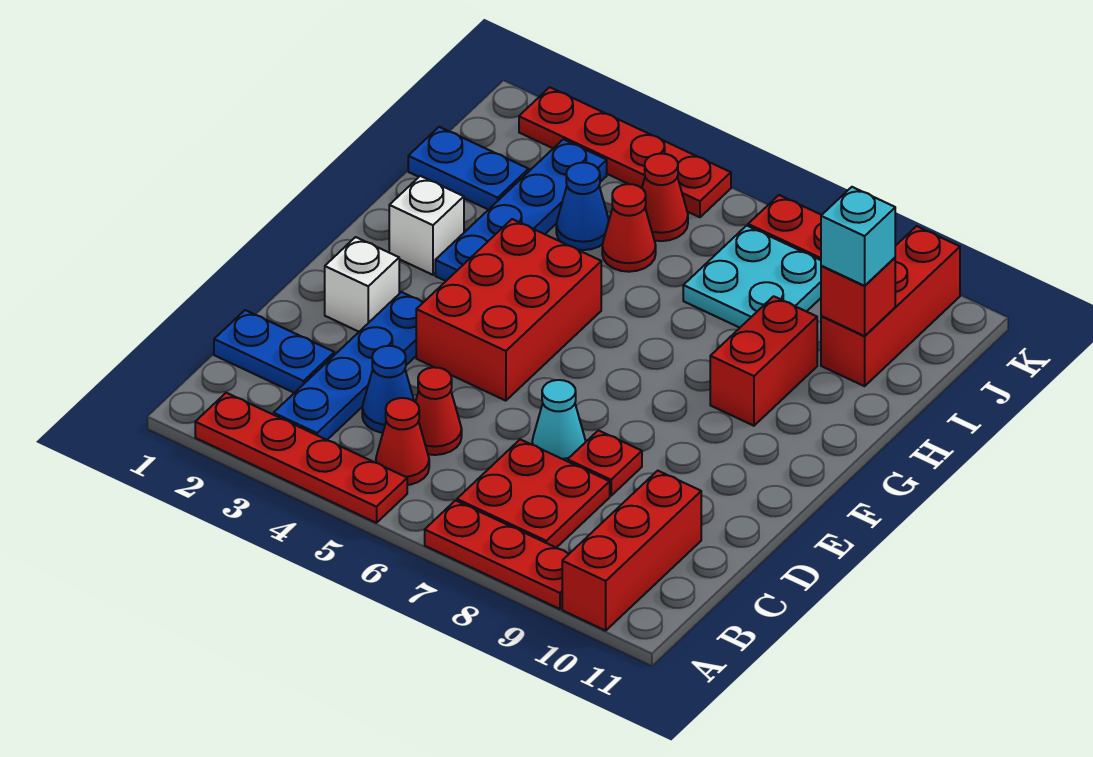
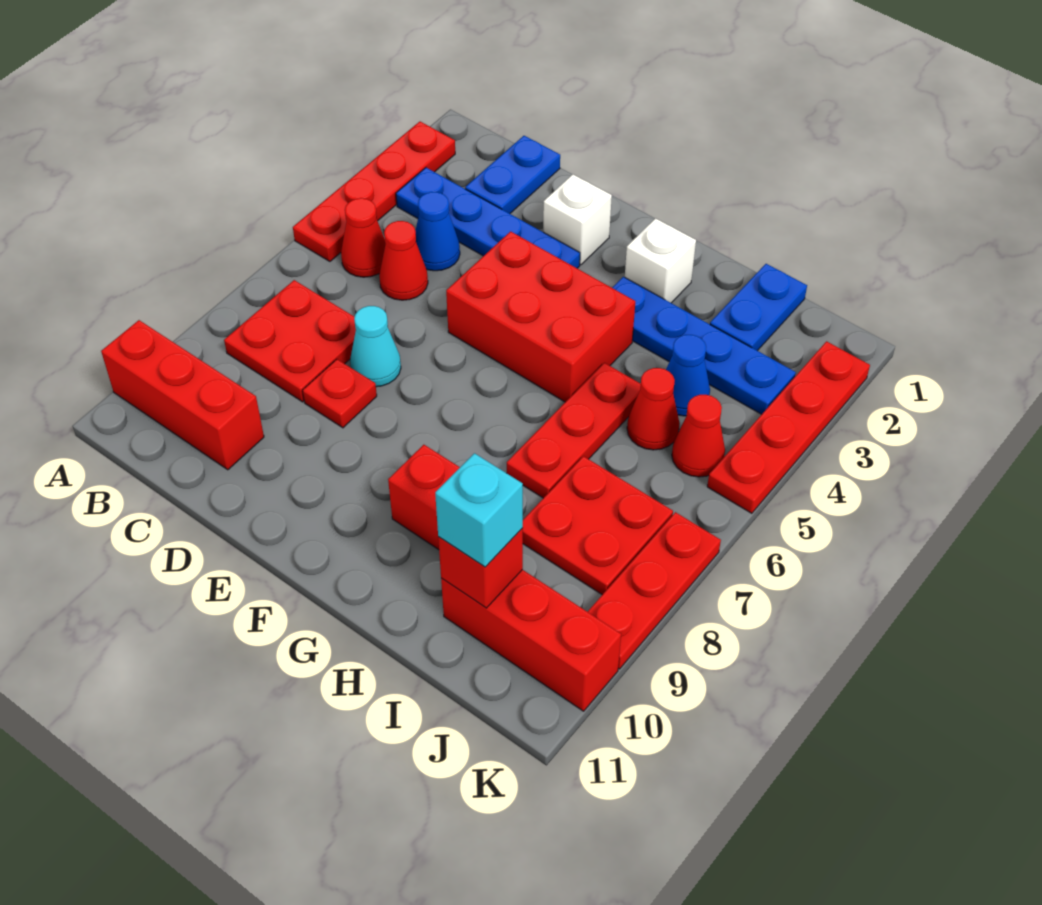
red plate A7:A9 level 1 -> red plate H5:H7 level 1
cyan plate I7:J8 level 1 -> red plate I7:J8 level 1

